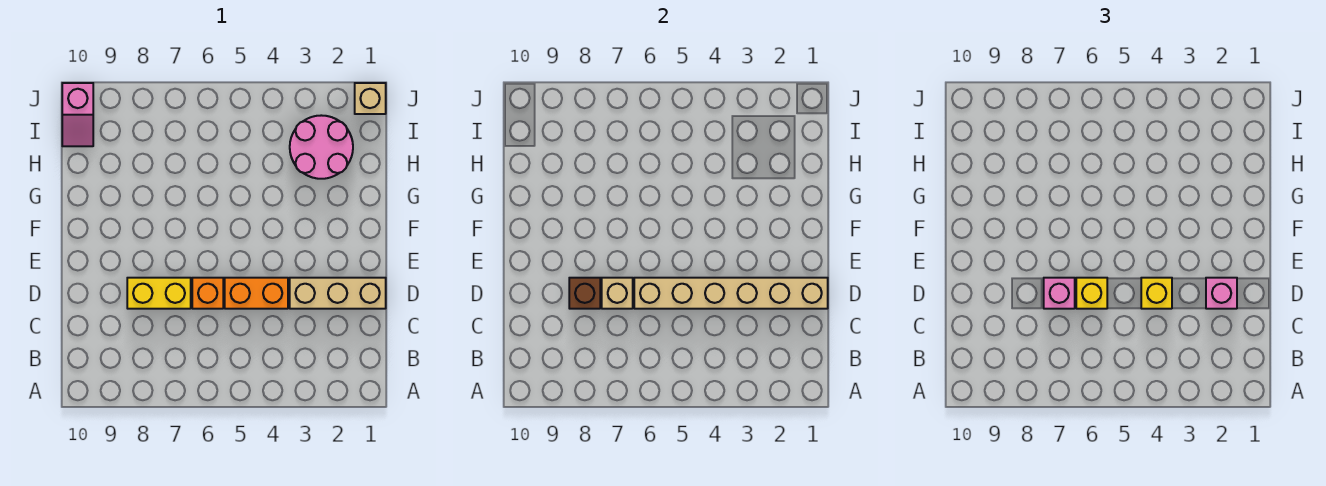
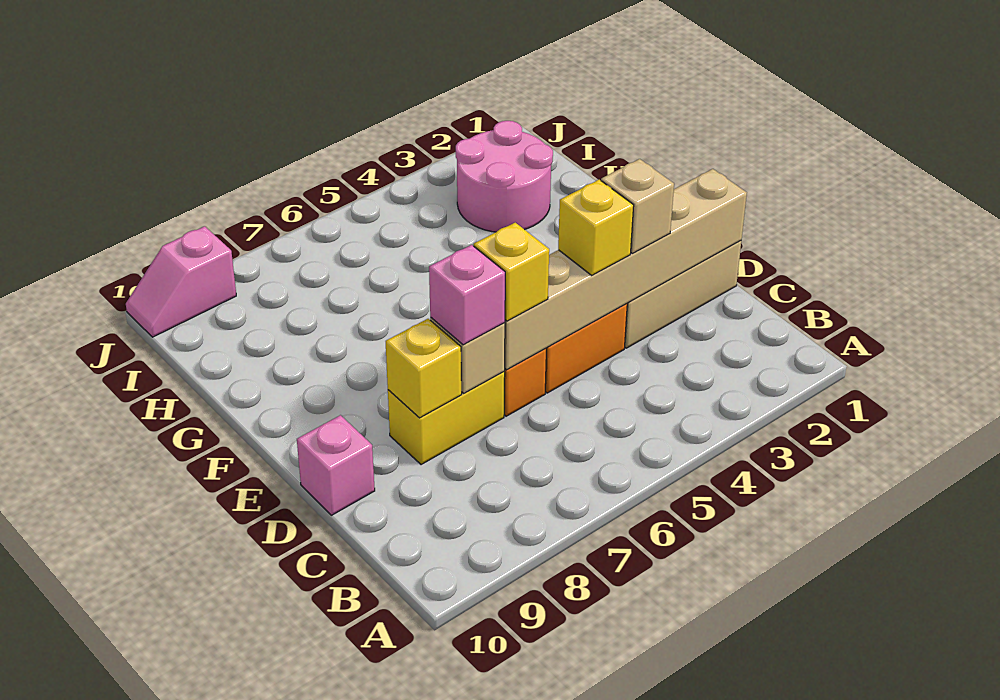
pink brick D2 level 3 -> pink brick D10 level 1
brown brick D8 level 2 -> yellow brick D8 level 2
pink slope I10:J10 level 1 top J -> pink slope J9:J10 level 1 top 9
tan brick J1 level 1 -> tan brick D3 level 3

